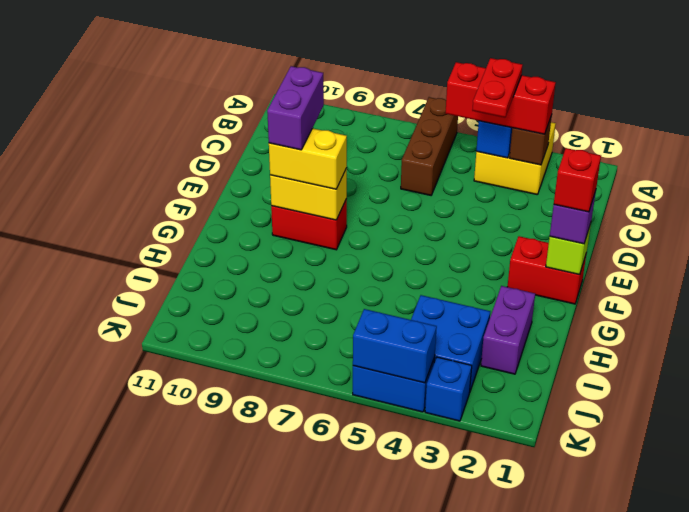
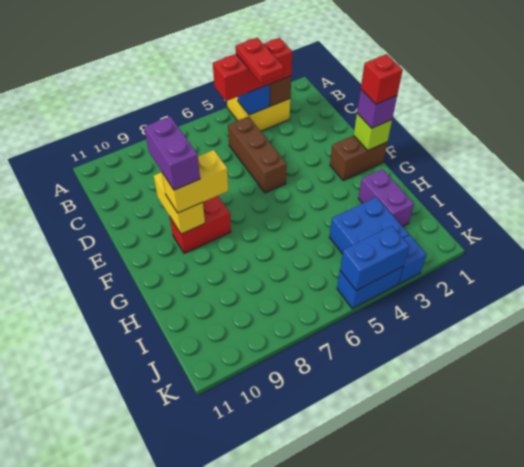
brown brick A6:C6 level 1 -> brown brick C5:E5 level 1
red brick F1:F2 level 1 -> brown brick F1:F2 level 1
yellow brick F8:F9 level 2 -> yellow brick E9:F9 level 2

